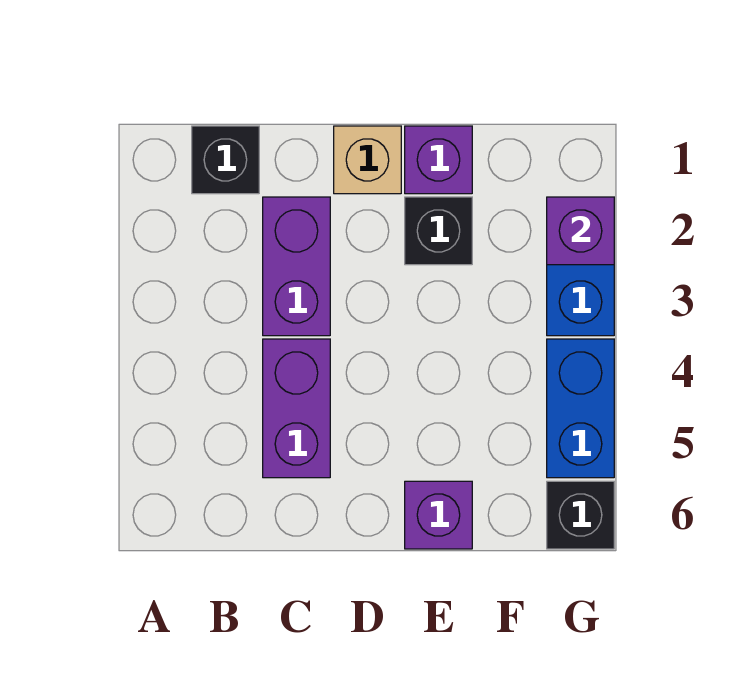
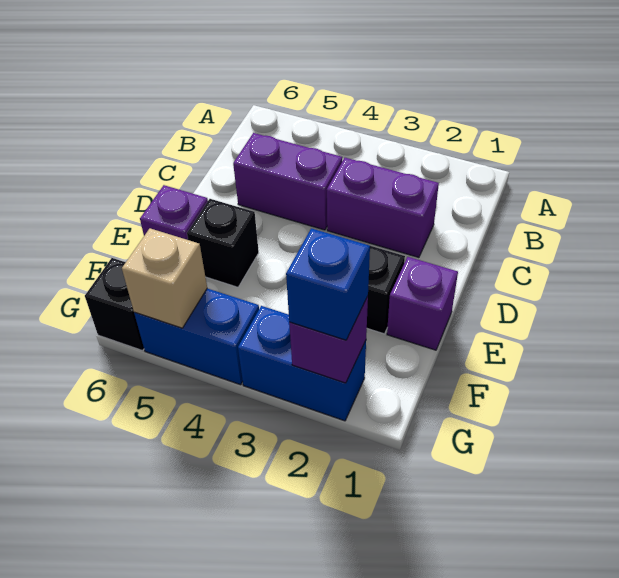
black brick B1 level 1 -> black brick E5 level 1
tan brick D1 level 1 -> tan brick G5 level 2
none -> blue brick G2 level 3

